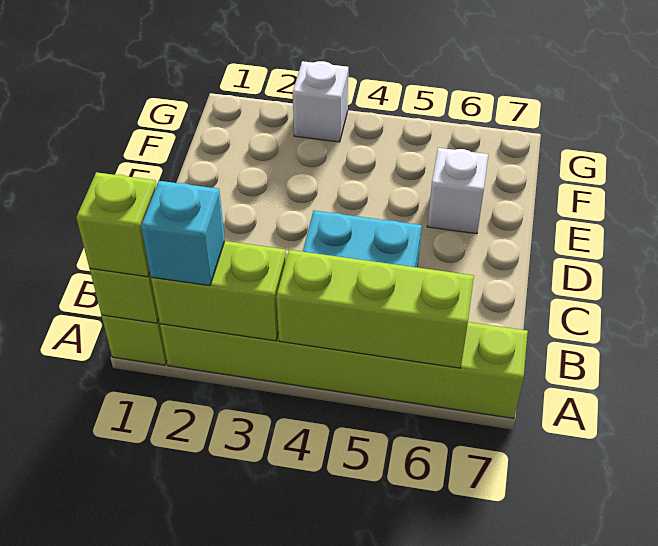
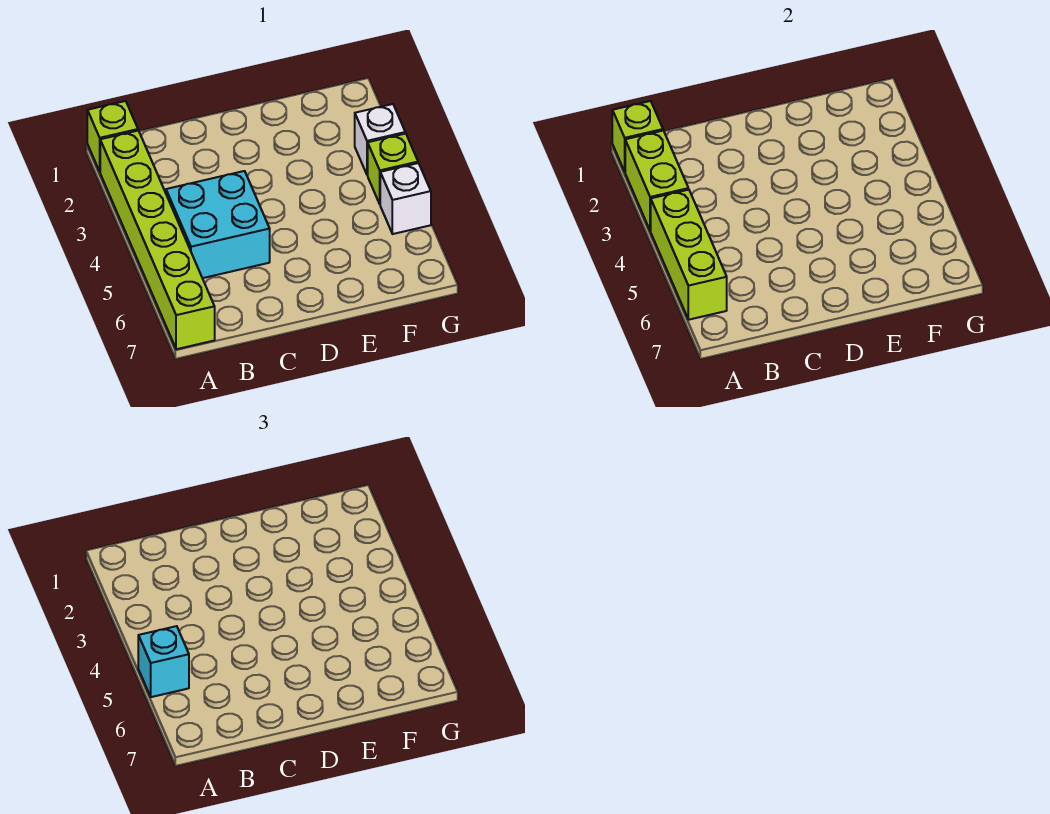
lime brick A1 level 3 -> lime brick G4 level 1
cyan brick A2 level 3 -> cyan brick A5 level 3
white brick E6 level 1 -> white brick G5 level 1

